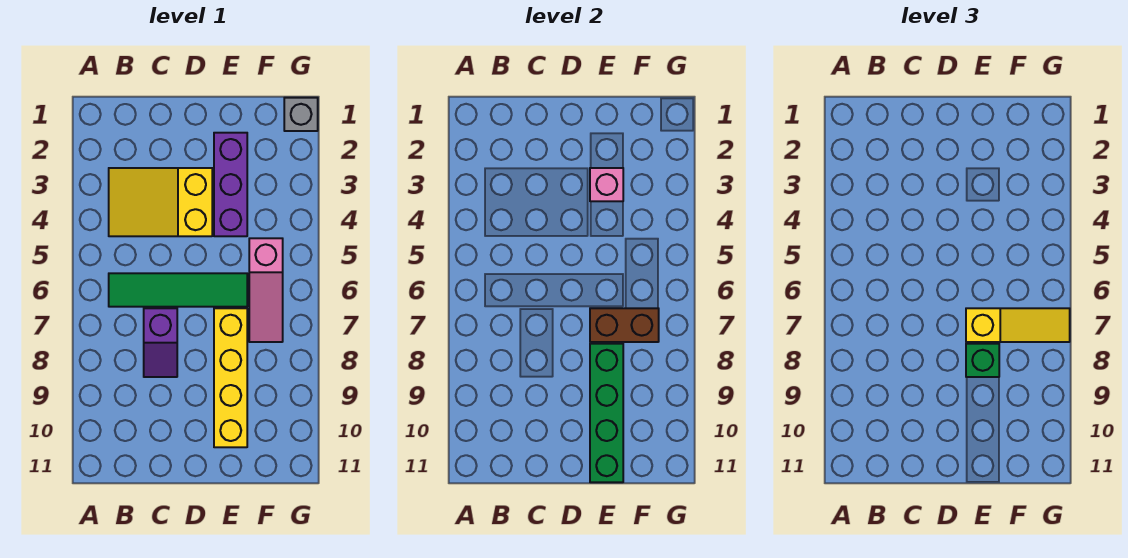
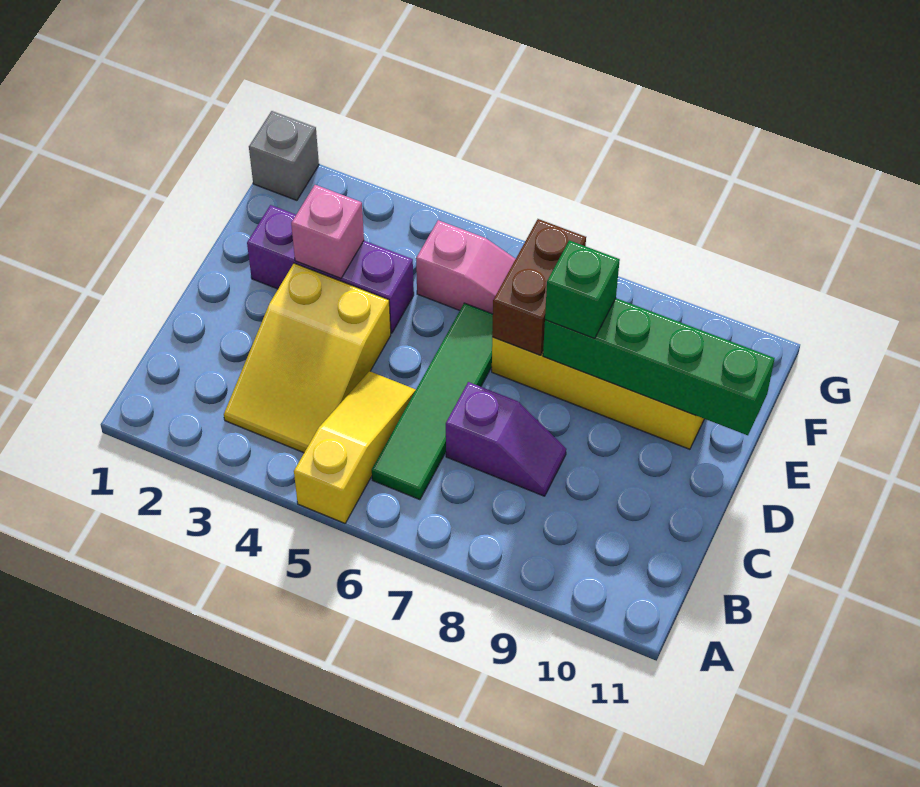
yellow slope E7:G7 level 3 top E -> yellow slope A5:C5 level 1 top A

